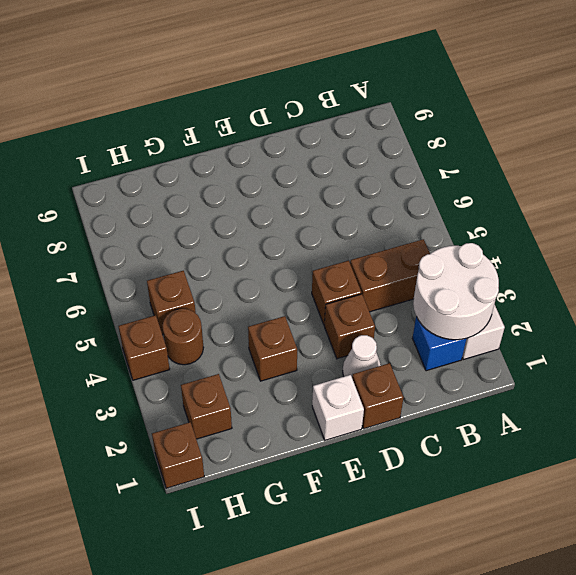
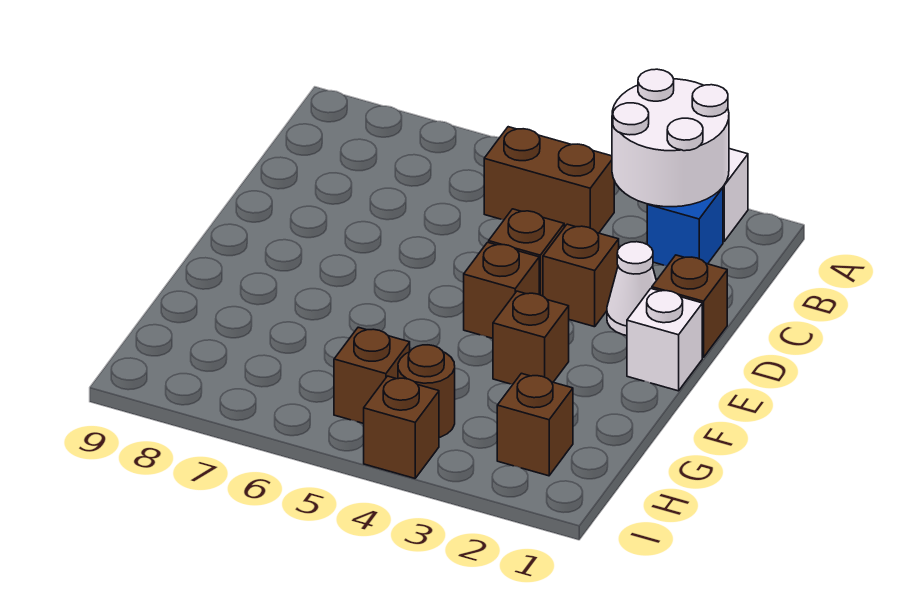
brown brick B4:C4 level 1 -> brown brick B4:B5 level 1
brown brick I1 level 1 -> brown brick E4 level 1

